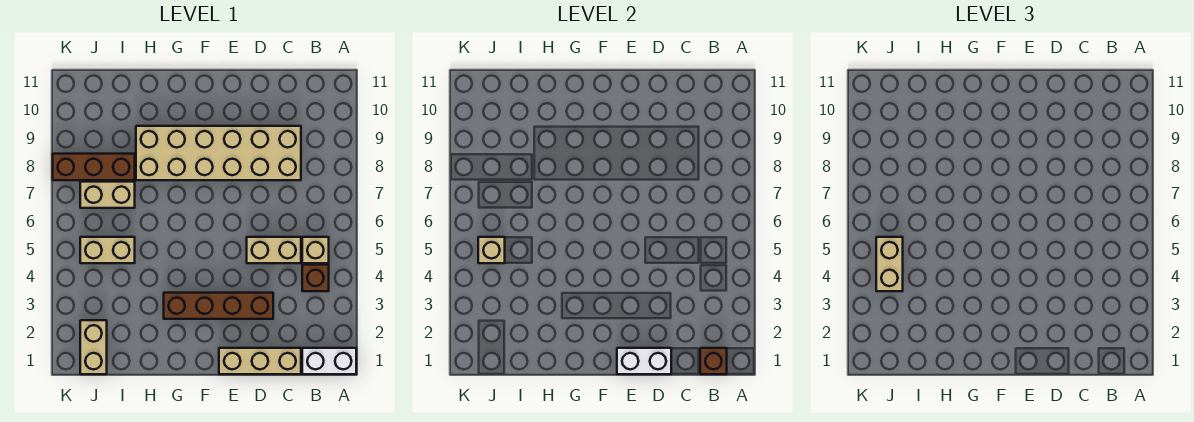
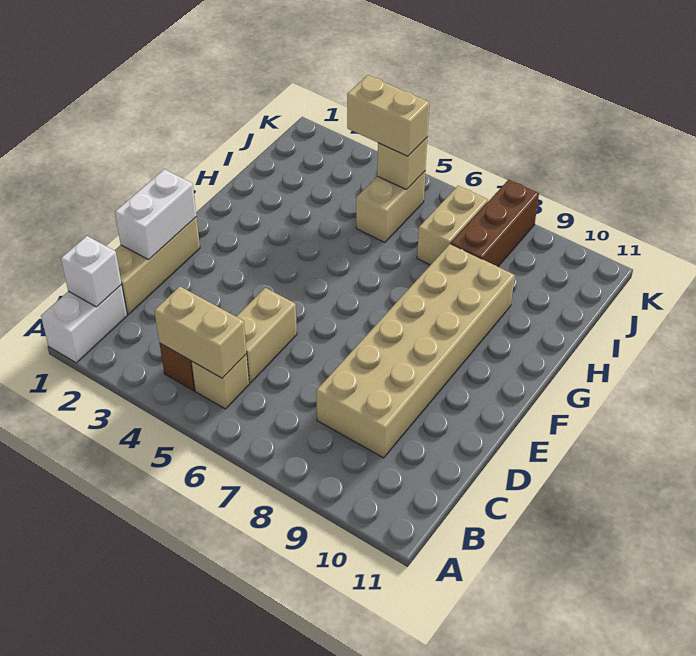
brown brick B1 level 2 -> white brick B1 level 2
brown brick D3:G3 level 1 -> none
tan brick J1:J2 level 1 -> tan brick B4:B5 level 2

